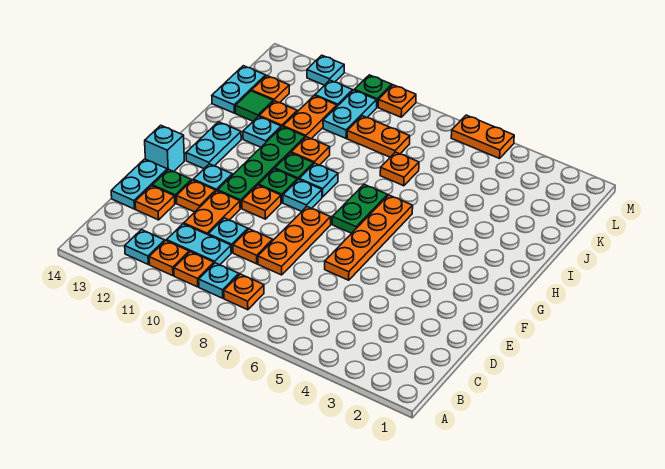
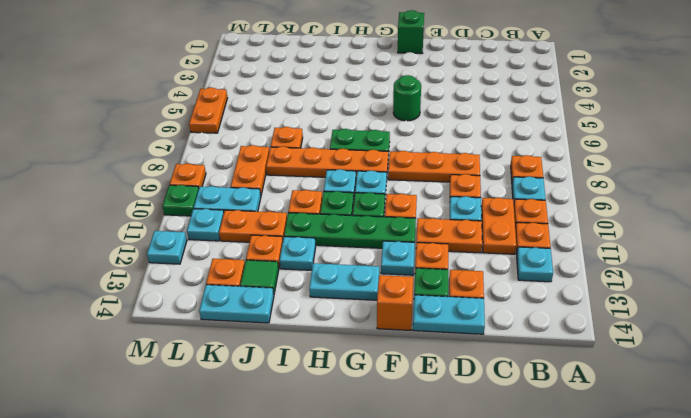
cyan plate C10:C11 level 1 -> orange plate C10:C11 level 1
orange plate E6:H6 level 1 -> orange plate G8:J8 level 1
none -> green brick F1 level 1
none -> green round brick F5 level 1
cyan brick F14 level 1 -> orange brick F14 level 1

